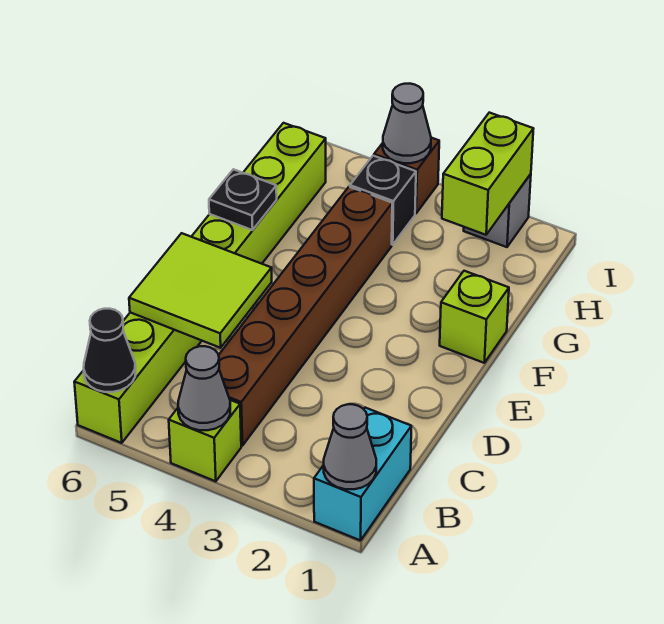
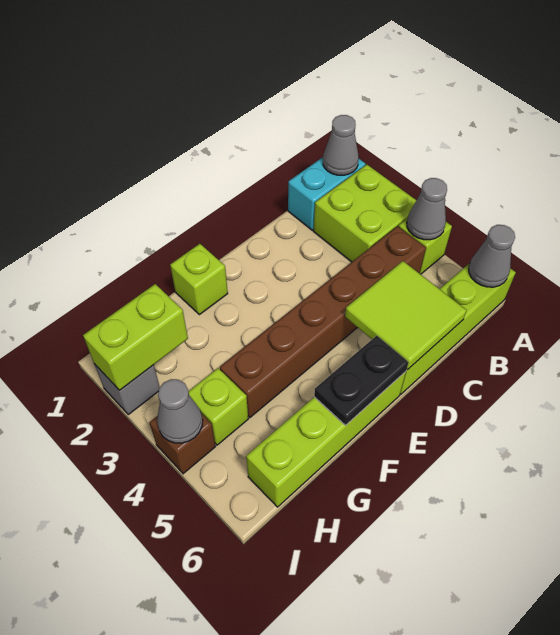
none -> lime brick A2:B3 level 1
black cone A6 level 2 -> grey cone A6 level 2
black plate F6 level 2 -> black plate E6:F6 level 2
black brick H4 level 1 -> lime brick H4 level 1

